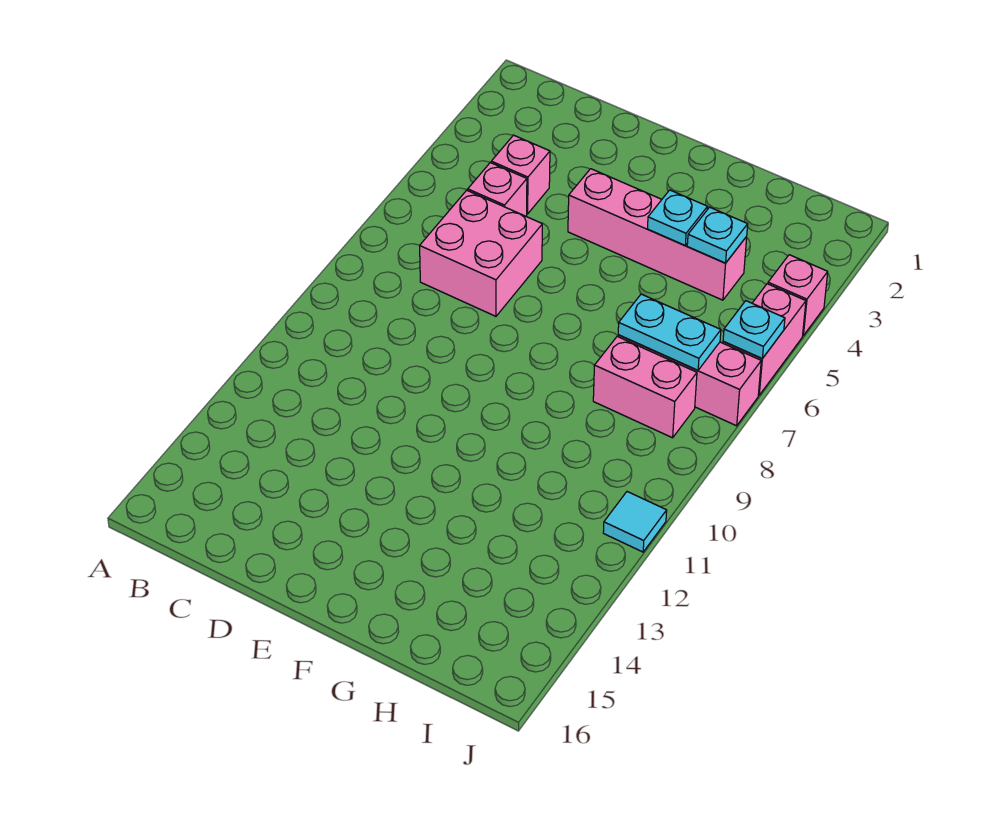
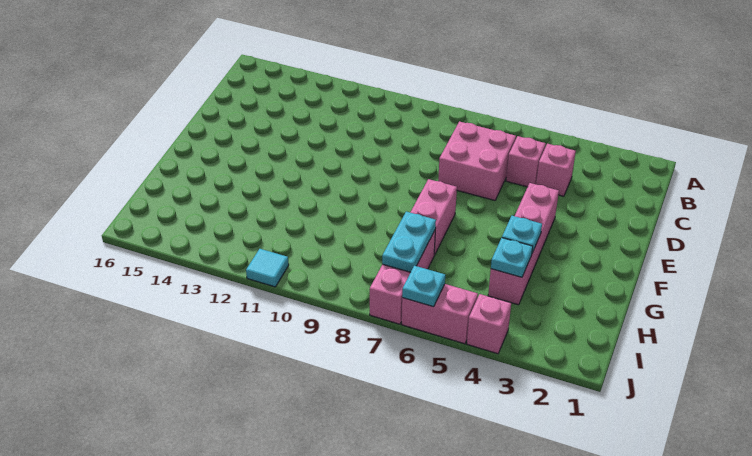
pink brick H8:I8 level 1 -> pink brick F7:G7 level 1

